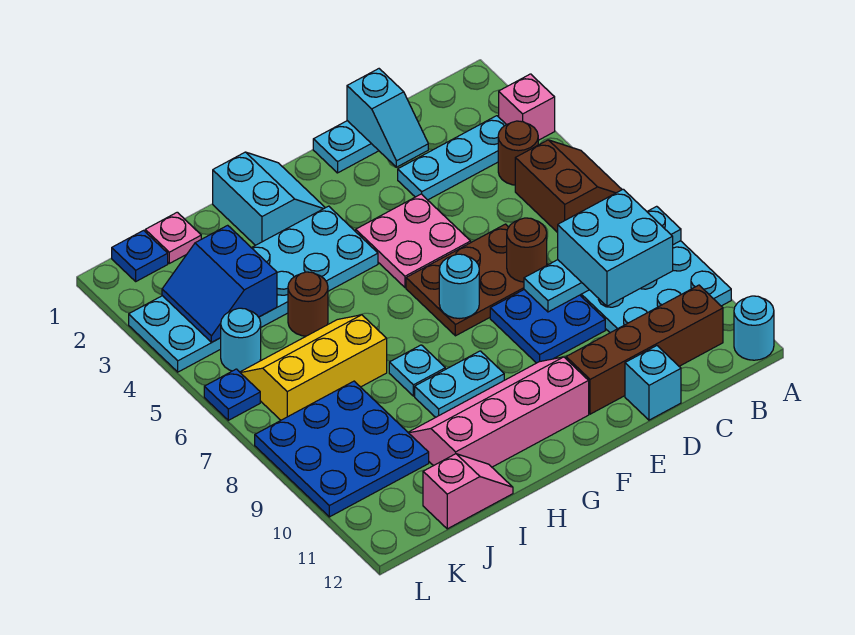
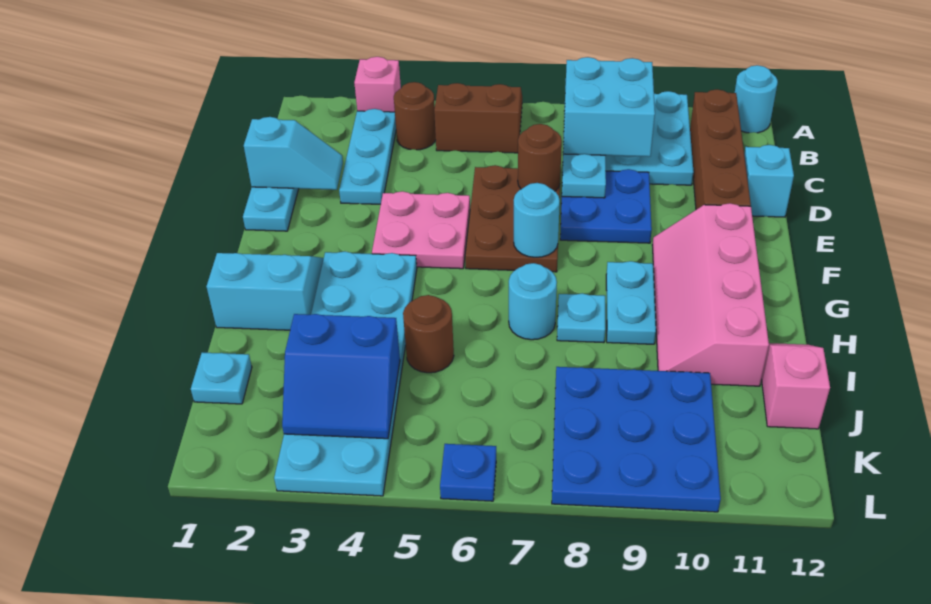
yellow slope I6:K7 level 1 top 7 -> none
pink plate J1 level 1 -> cyan plate J1 level 1
blue plate K1 level 1 -> none
cyan round brick K5 level 1 -> cyan round brick H7 level 1

